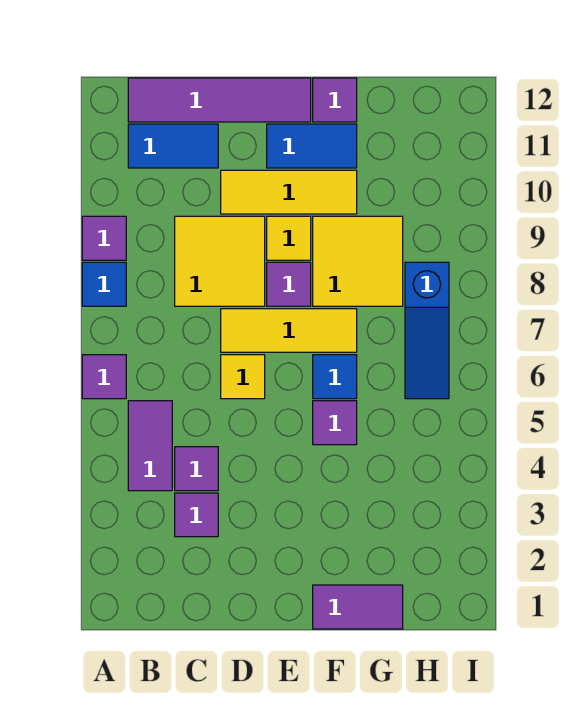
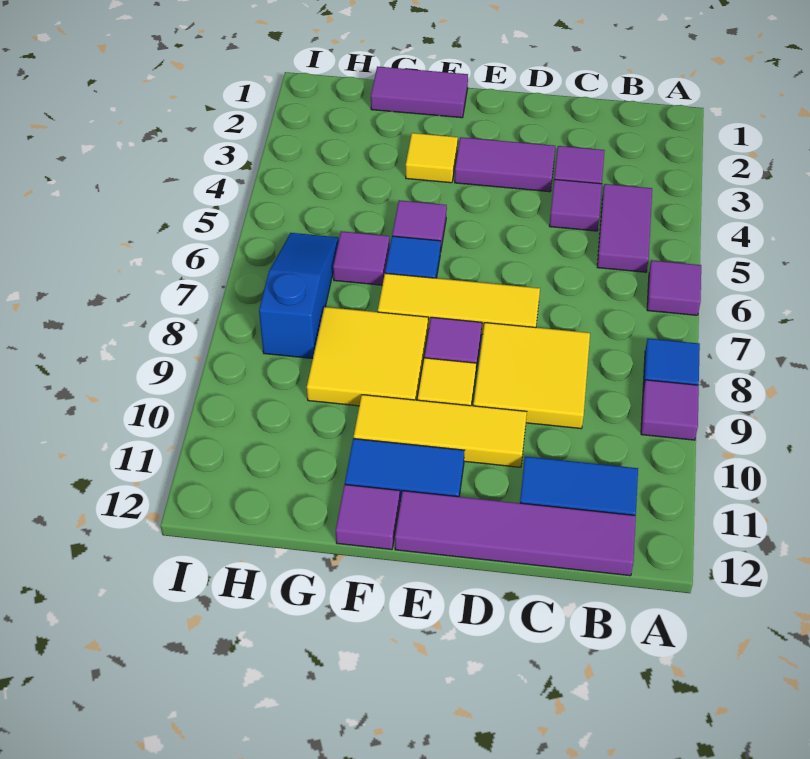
none -> purple tile D3:E3 level 1
yellow tile D6 level 1 -> yellow tile F3 level 1
none -> purple tile G6 level 1

